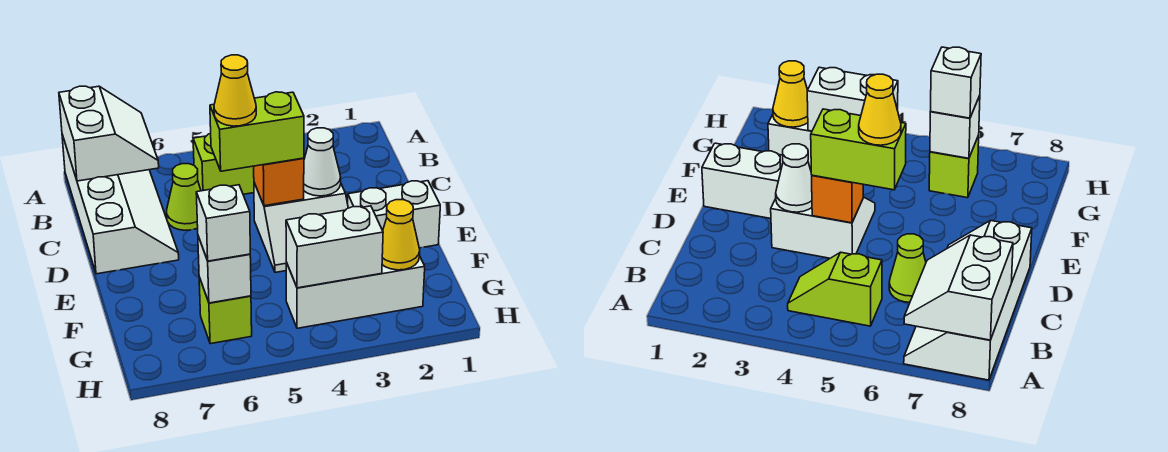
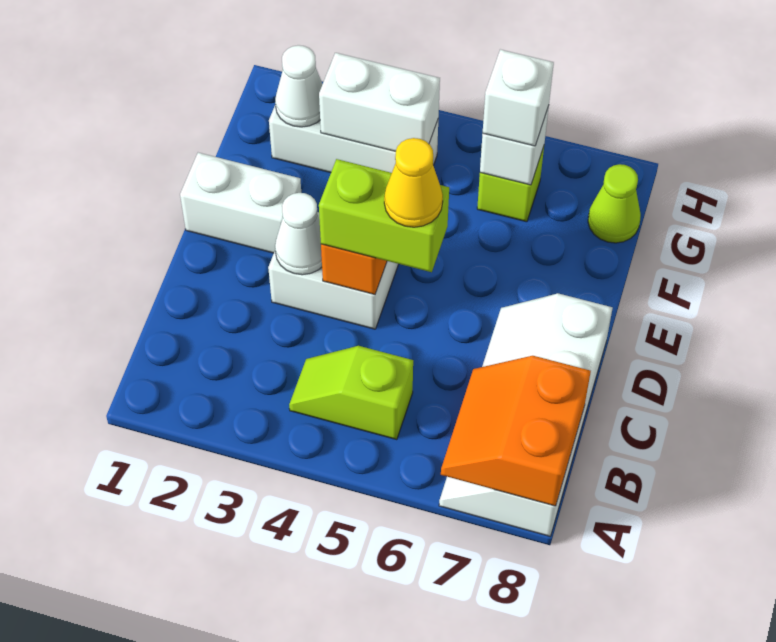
white slope A7:B8 level 2 top 8 -> orange slope A7:B8 level 2 top 8
lime cone C6 level 1 -> lime cone G8 level 1
yellow cone G2 level 2 -> white cone G2 level 2

